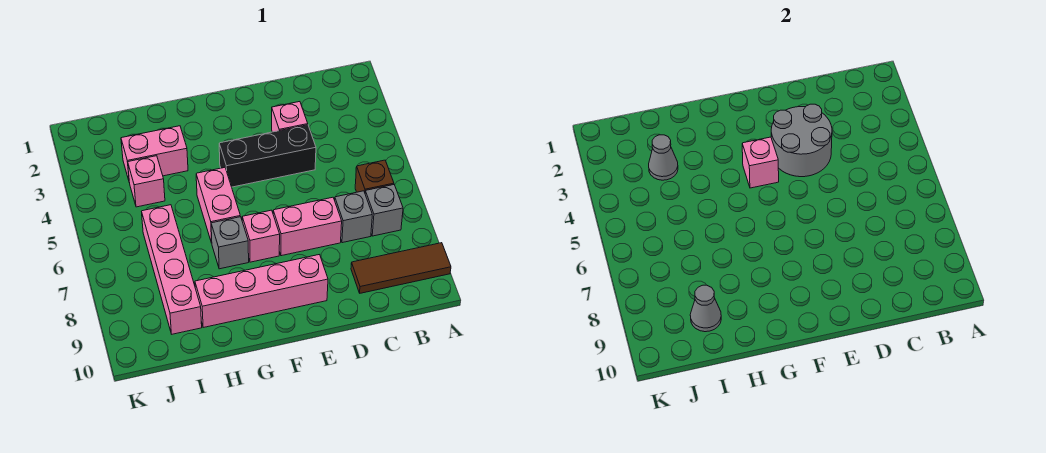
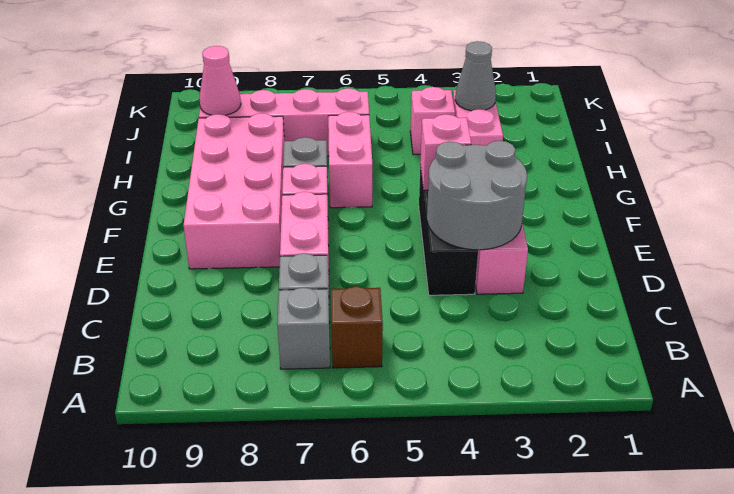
brown tile A9:C9 level 1 -> none
pink brick E9:H9 level 1 -> pink brick E8:H9 level 1
pink brick G5:G6 level 1 -> pink brick G6:H6 level 1
grey cone I9 level 2 -> pink cone I9 level 2

